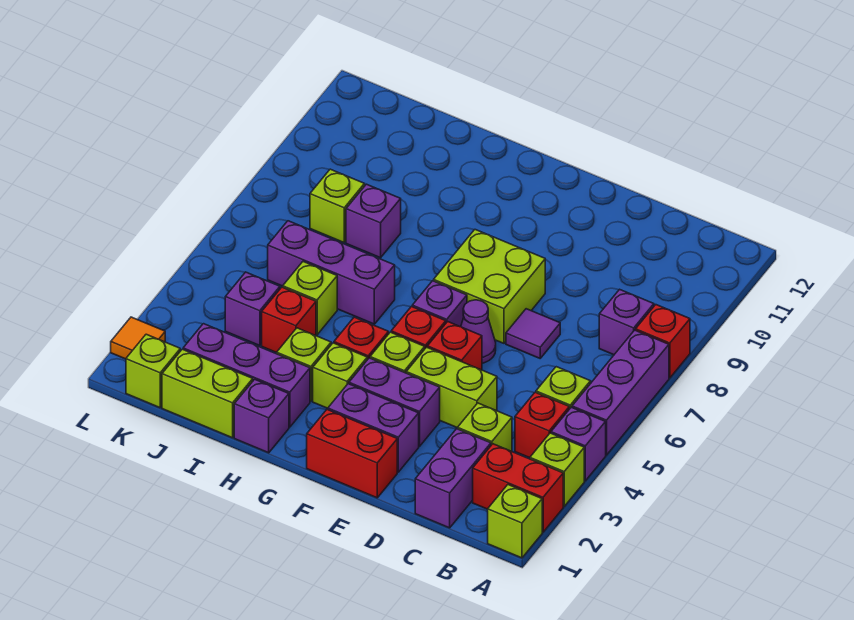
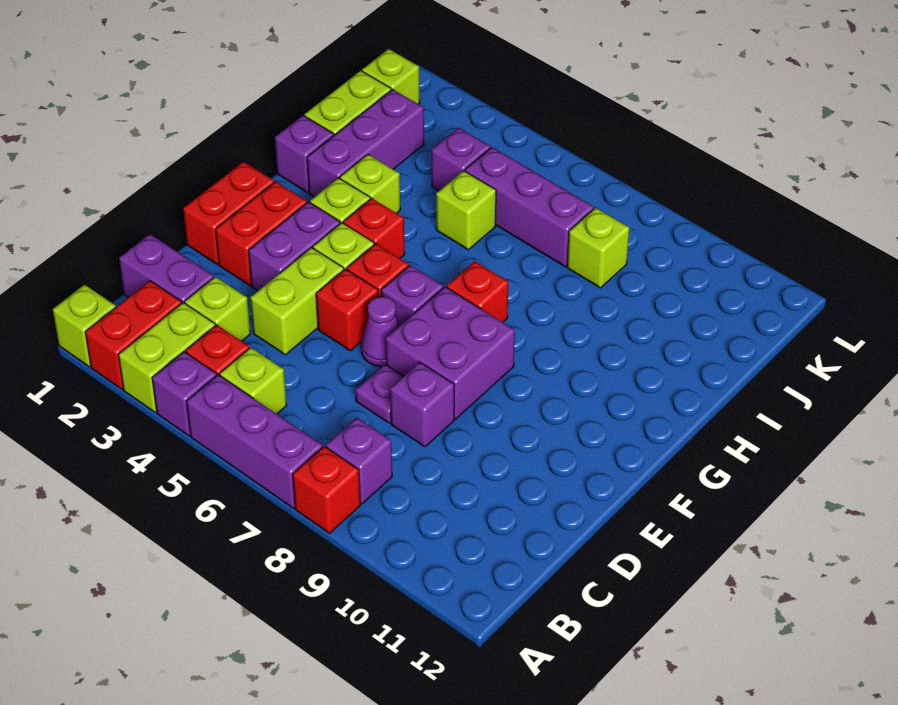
lime brick A3 level 1 -> lime brick A3:B3 level 1
purple tile D7 level 1 -> purple plate D7 level 1
purple brick E2:F2 level 1 -> red brick E2:F2 level 1
lime brick E7:F8 level 1 -> purple brick E7:F8 level 1
purple brick H6:J6 level 1 -> purple brick J5:J7 level 1
red brick I4 level 1 -> red brick G7 level 1
purple brick I8 level 1 -> purple brick D8 level 1
orange tile L2 level 1 -> none

